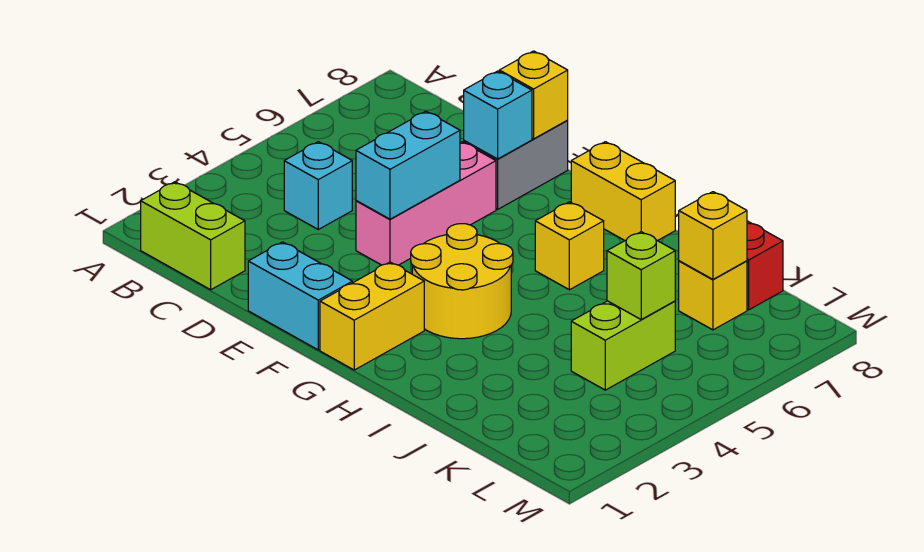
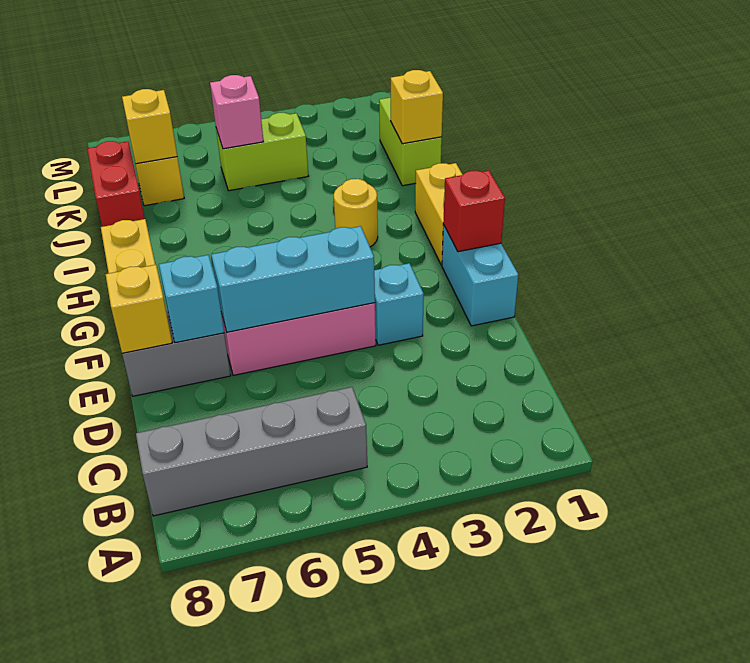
lime brick B1:C1 level 1 -> lime brick J1:K1 level 1
none -> grey brick B5:B8 level 1
cyan brick C4 level 1 -> cyan brick E3 level 1
cyan brick E4:E5 level 2 -> cyan brick E4:E6 level 2
none -> red brick F1 level 2
yellow brick G1:G2 level 1 -> yellow brick G1:H1 level 1
yellow round brick G3:H4 level 1 -> yellow round brick H3 level 1
yellow brick H6 level 1 -> yellow brick J1 level 2
lime brick K5 level 2 -> pink brick K5 level 2

